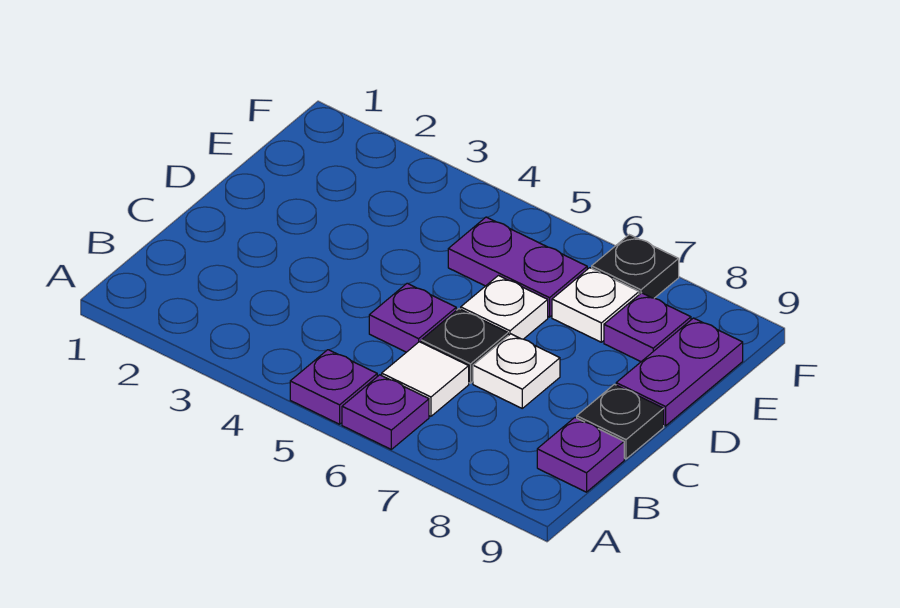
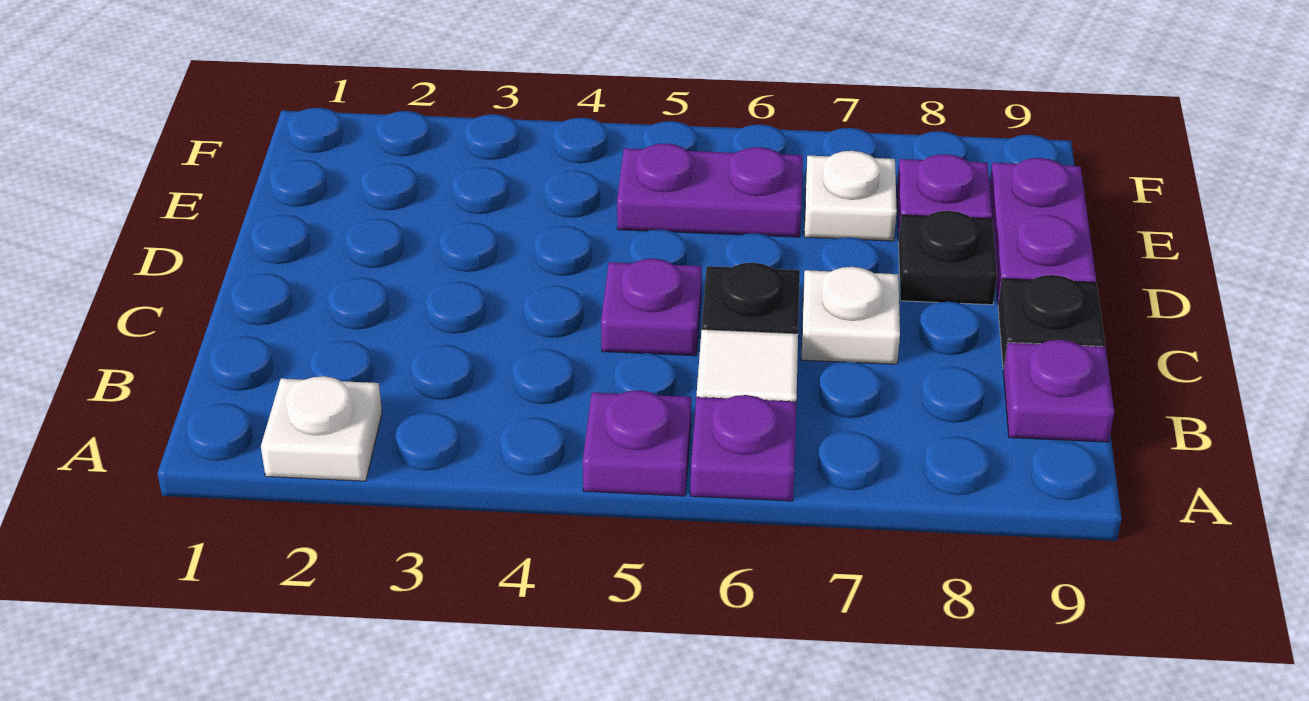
white plate D6 level 1 -> white plate A2 level 1
black plate F7 level 1 -> black plate D8 level 1

